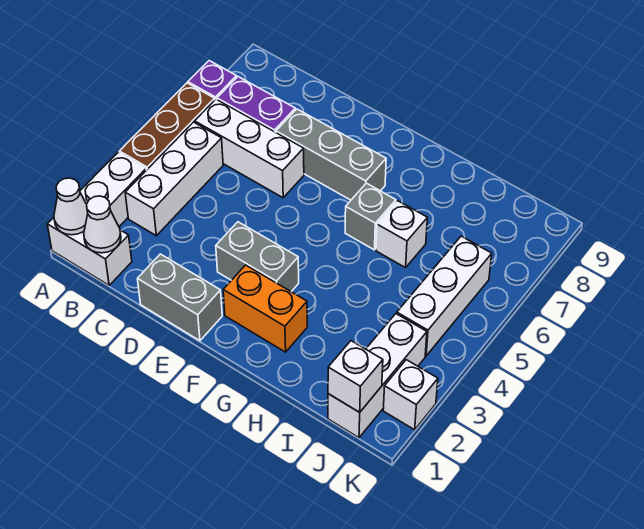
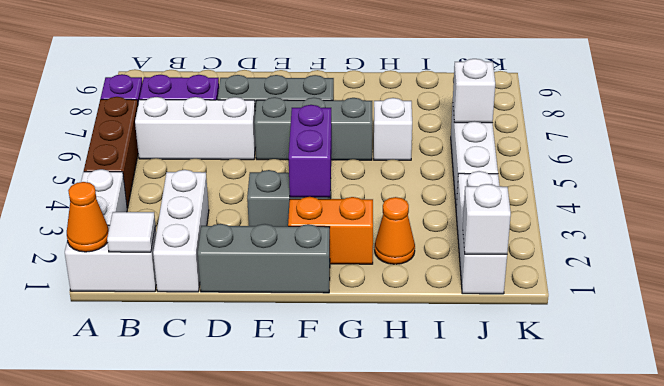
white cone A1 level 2 -> orange cone A1 level 2
white cone B1 level 2 -> white tile B1 level 2
white brick B3:B5 level 1 -> white brick C1:C3 level 1
grey brick D1:E1 level 1 -> grey brick D1:F1 level 1
none -> purple brick F3:F4 level 2
grey brick G6 level 1 -> grey brick E6:G6 level 1
none -> orange cone H2 level 1
white brick K2 level 1 -> white brick J6 level 2

